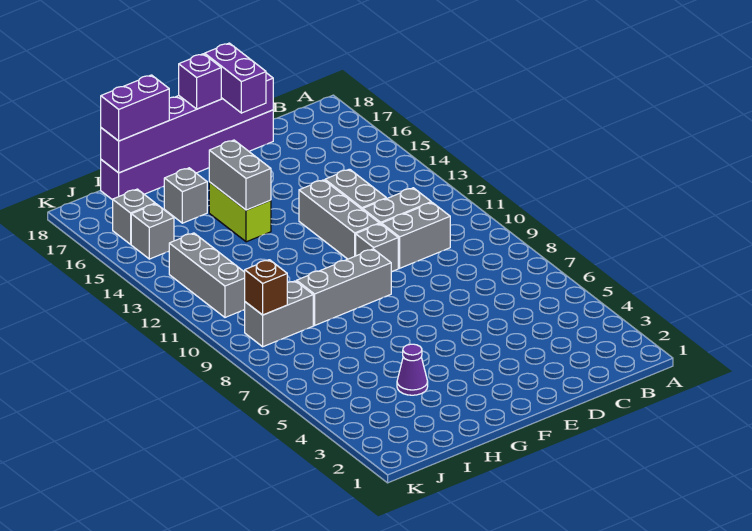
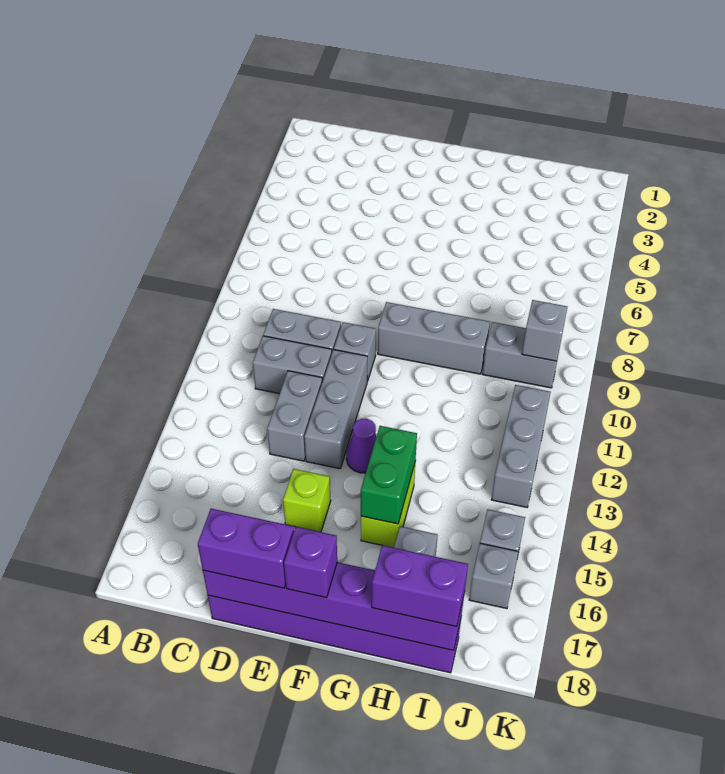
none -> lime brick E15 level 1
purple brick E17:E18 level 3 -> purple brick D18:E18 level 3
grey brick G14:G15 level 2 -> green brick G14:G15 level 2
purple cone H4 level 1 -> purple cone F13 level 1
brown brick J9 level 2 -> grey brick J9 level 2

